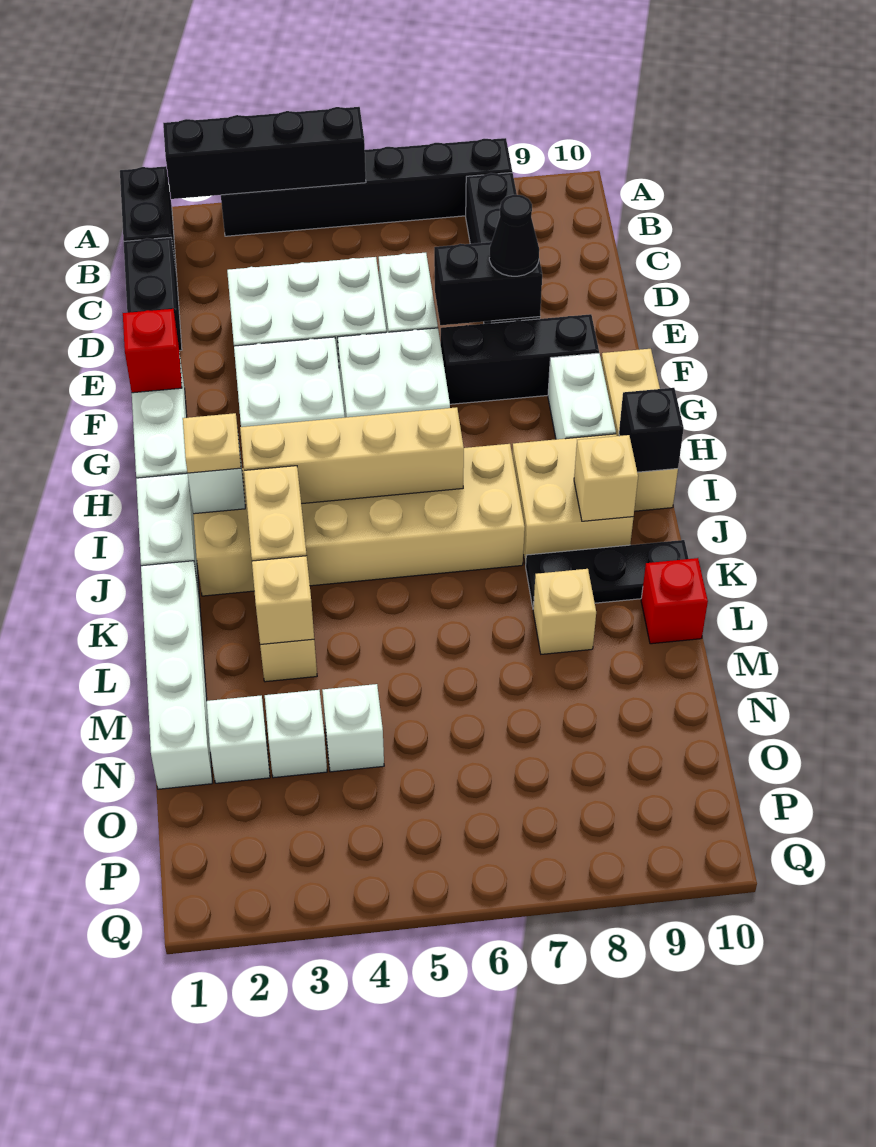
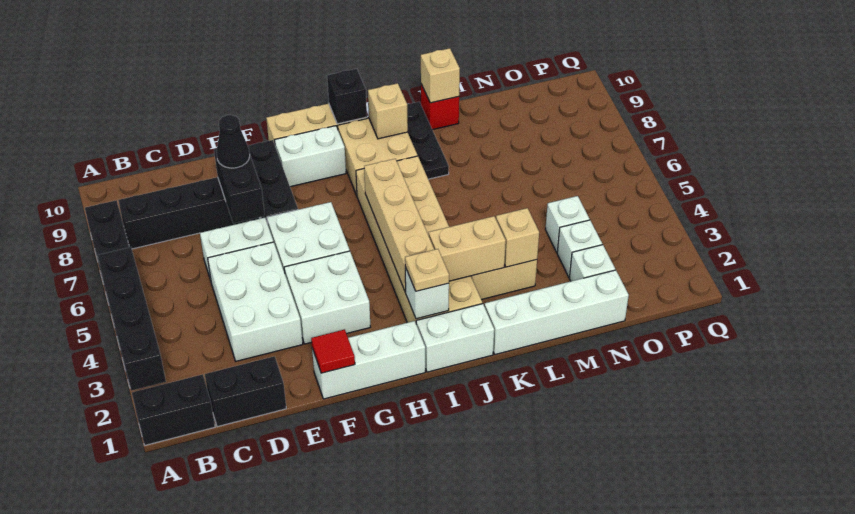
red brick F1 level 2 -> red tile F1 level 2
tan brick L8 level 1 -> tan brick L10 level 2

